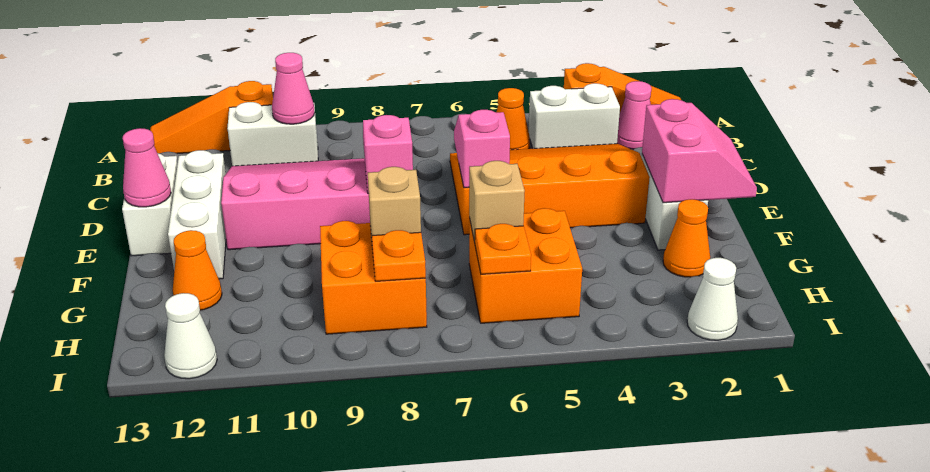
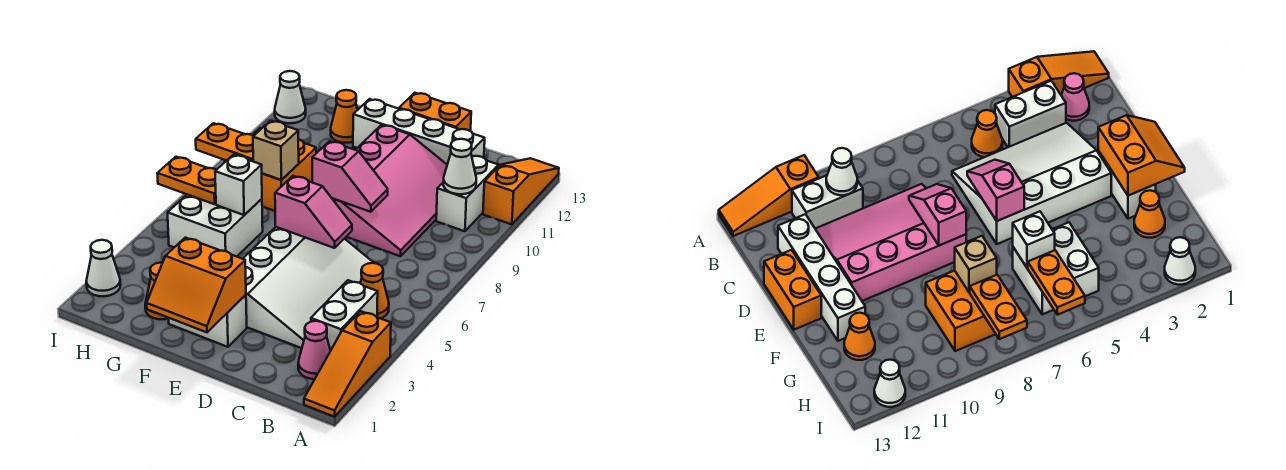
pink cone B10 level 2 -> white cone B10 level 2
orange slope C3:E6 level 1 top E -> white slope C3:E6 level 1 top E
white brick D12:F12 level 1 -> white brick C12:F12 level 1
white brick D13:E13 level 1 -> orange brick D13:E13 level 1
pink slope E1:F2 level 2 top 2 -> orange slope E1:F2 level 2 top 2
pink cone E13 level 2 -> none
orange brick G5:H6 level 1 -> white brick G5:H6 level 1
tan brick G6 level 2 -> white brick G6 level 2
orange plate H6 level 2 -> orange plate H6:I6 level 2
orange plate H8 level 2 -> orange plate H8:I8 level 2

